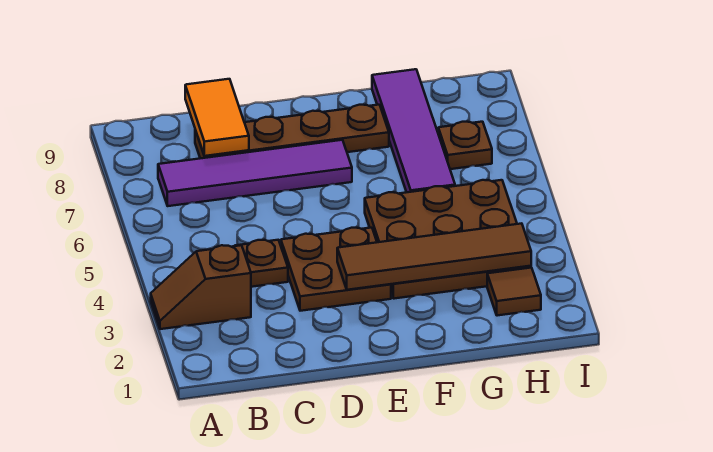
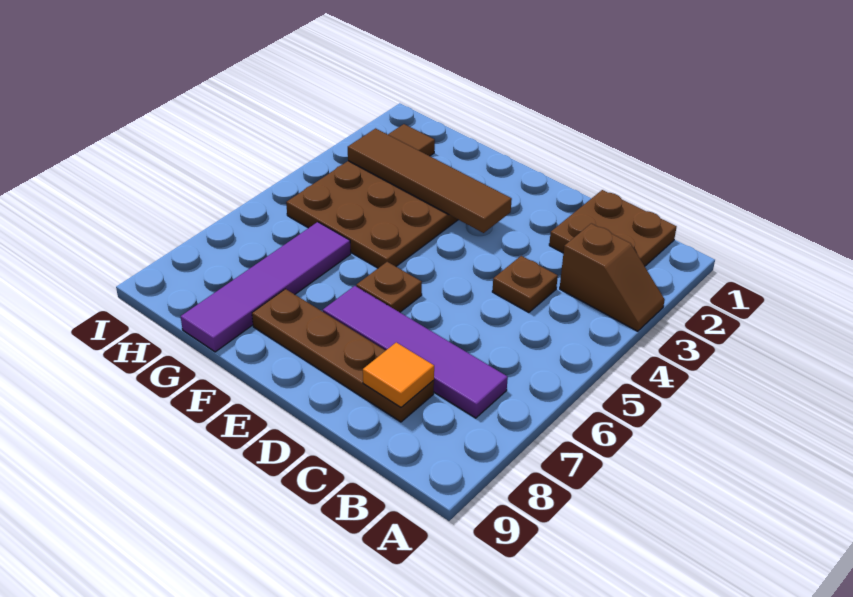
orange tile C8:C9 level 2 -> orange tile C8 level 2
brown plate D3:E4 level 1 -> brown plate B1:C2 level 1
brown plate H7 level 1 -> brown plate E6 level 1

